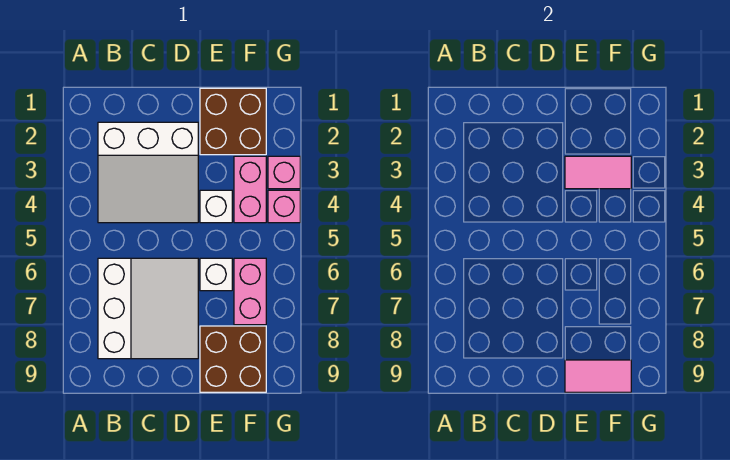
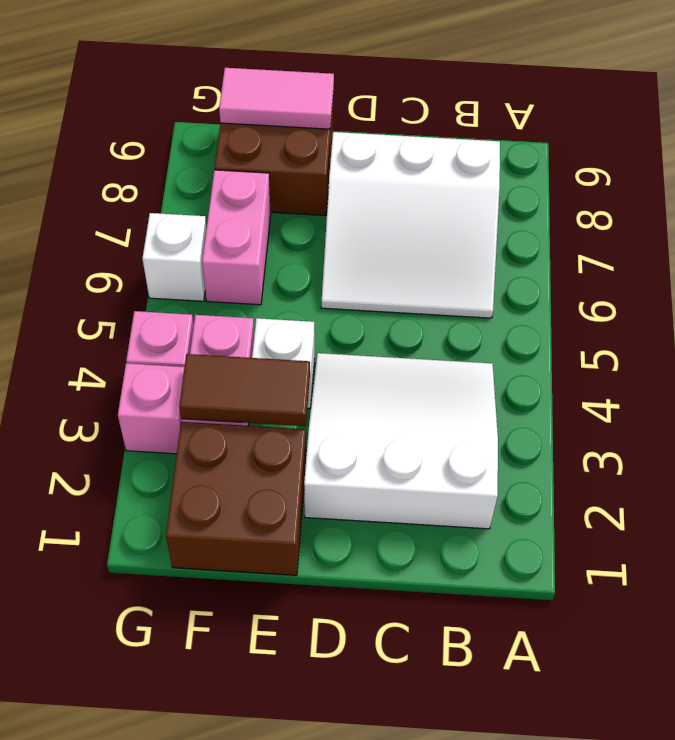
white slope B6:D8 level 1 top B -> white slope B6:D8 level 1 top 8
pink tile E3:F3 level 2 -> brown tile E3:F3 level 2
white brick E6 level 1 -> white brick G6 level 1

